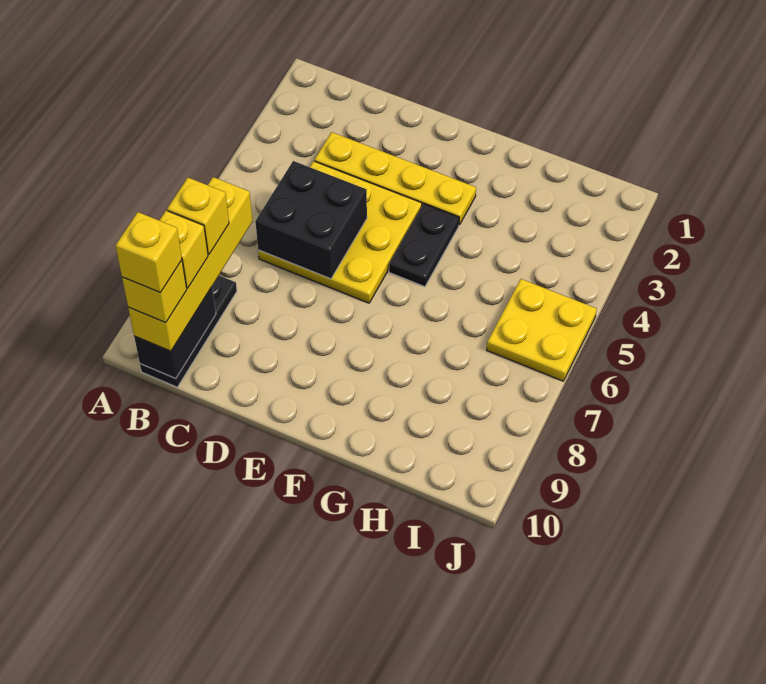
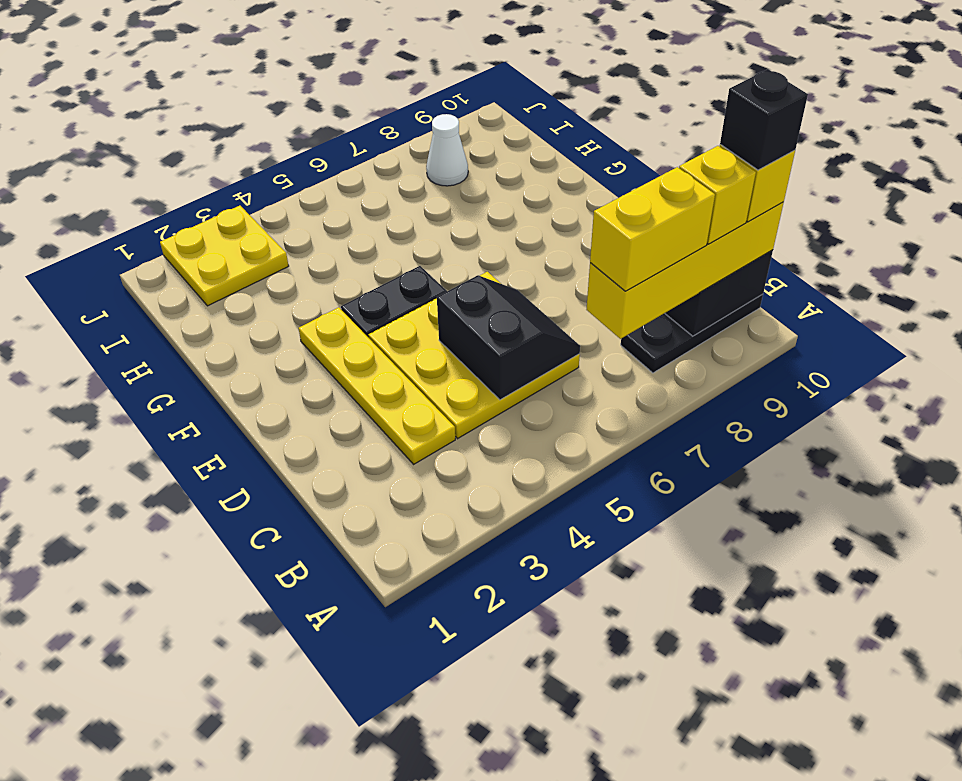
yellow brick B8 level 4 -> yellow brick B7:B8 level 4
yellow brick B10 level 5 -> black brick B10 level 5
black brick C5:D6 level 2 -> black slope C5:D6 level 2 top 5
yellow plate I5:J6 level 1 -> yellow plate I2:J3 level 1
none -> white cone I8 level 1

